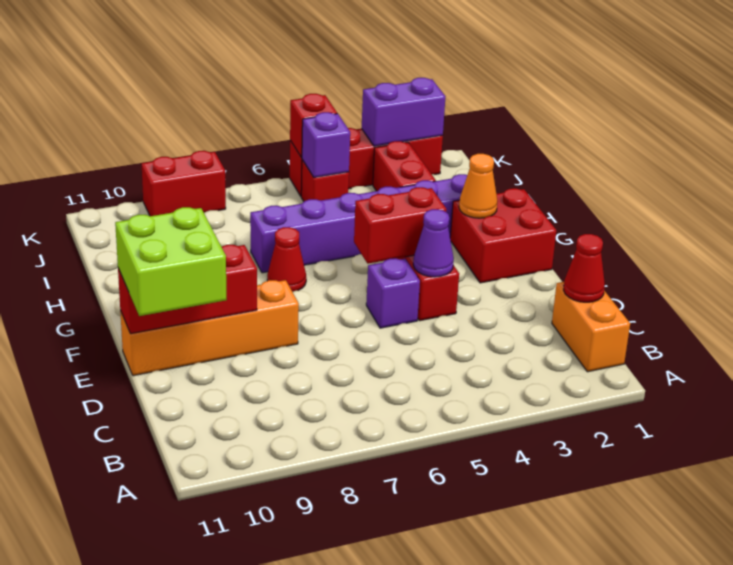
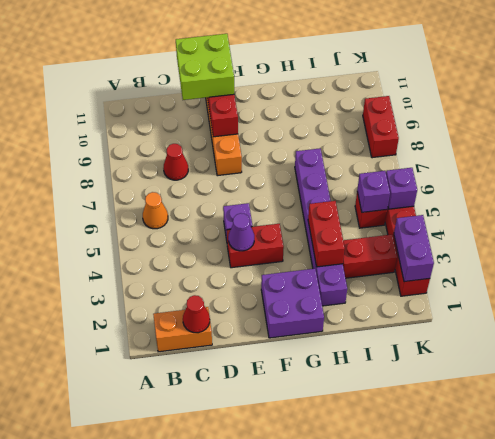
red brick F1:G2 level 1 -> purple brick F1:G2 level 1
red brick F4:F5 level 2 -> red brick H3:H4 level 2
orange cone G2 level 2 -> orange cone B6 level 1
red cone G7 level 1 -> red cone C8 level 1
red brick K5 level 2 -> purple brick K5 level 2

